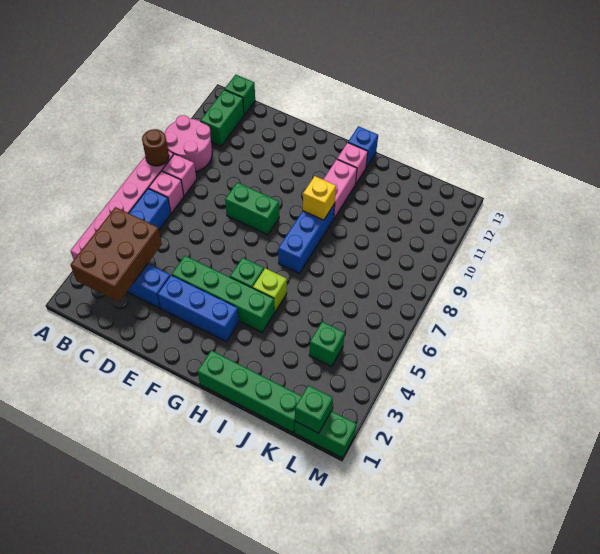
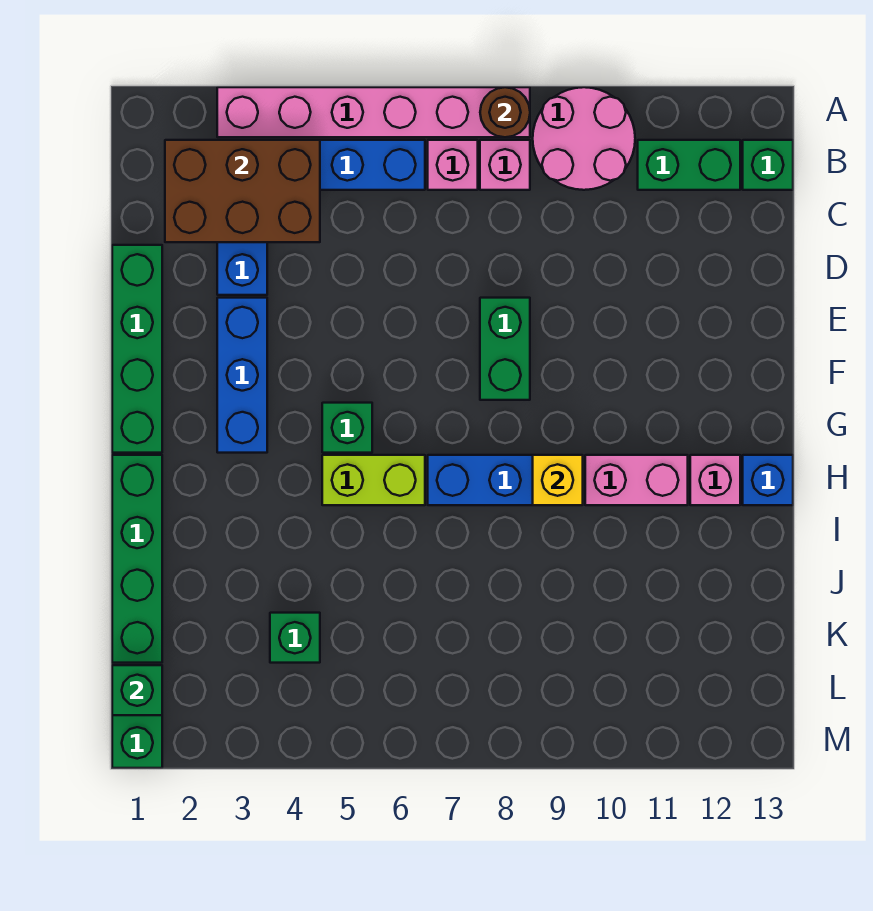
green brick E4:H4 level 1 -> green brick D1:G1 level 1
lime brick H5 level 1 -> lime brick H5:H6 level 1

